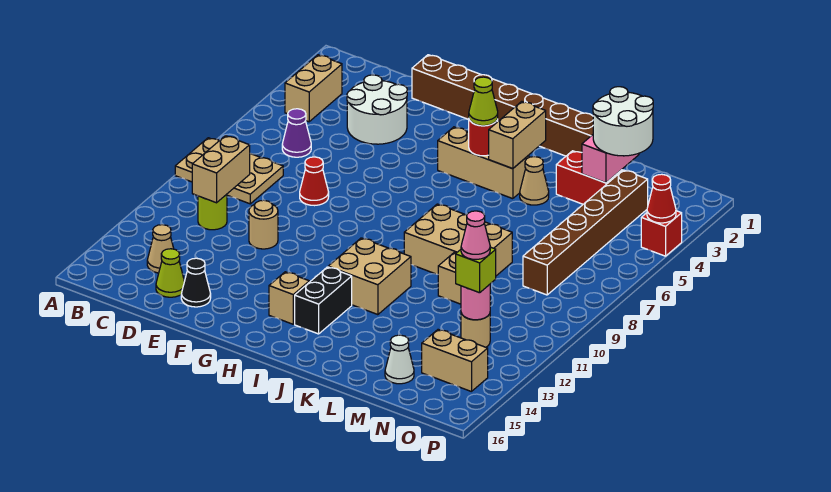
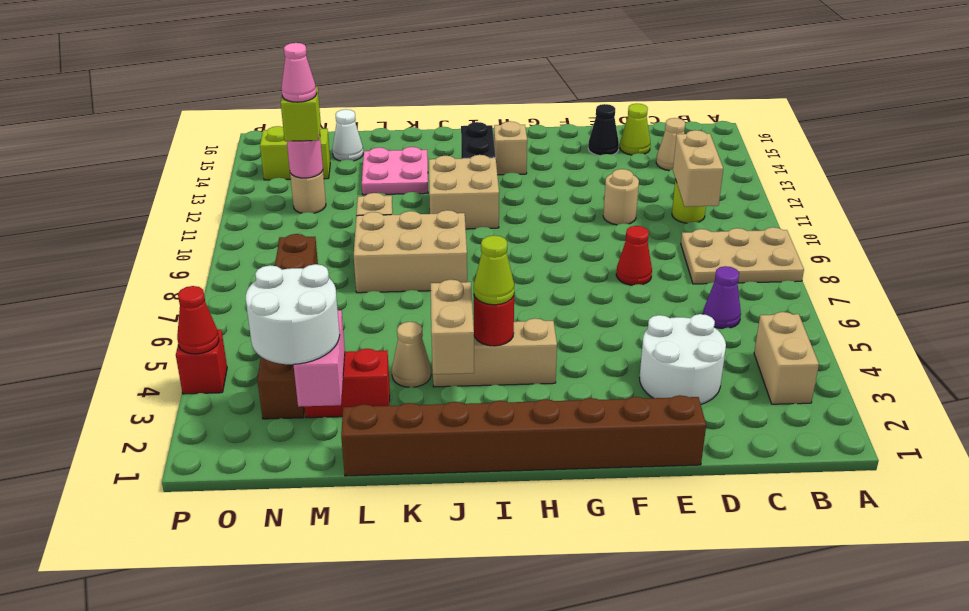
none -> pink plate K13:L14 level 1
tan brick N14:O14 level 1 -> lime brick N14:O14 level 1

